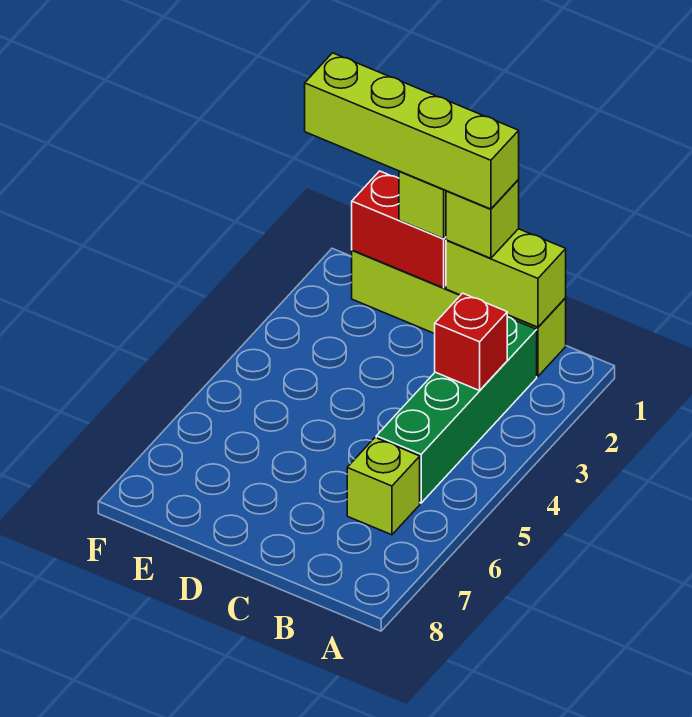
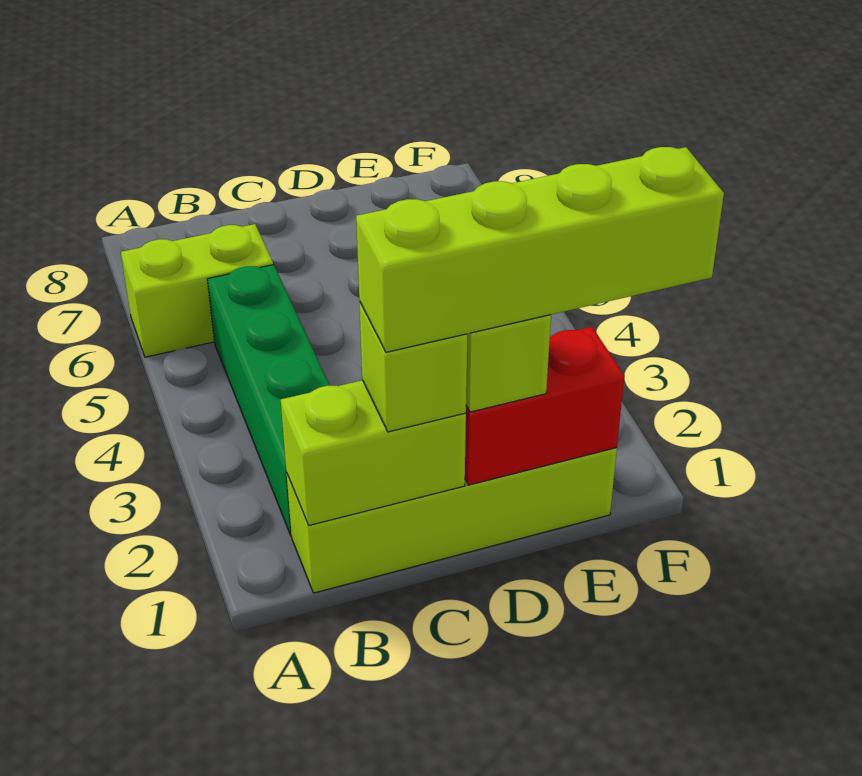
red brick B3 level 2 -> none
lime brick B6 level 1 -> lime brick A6:B6 level 1

